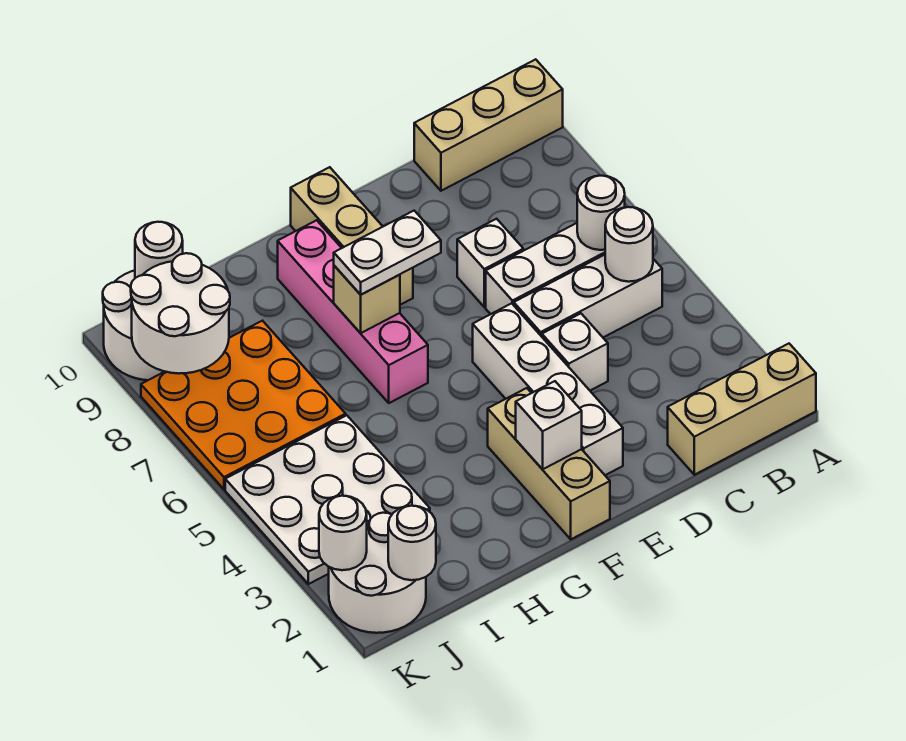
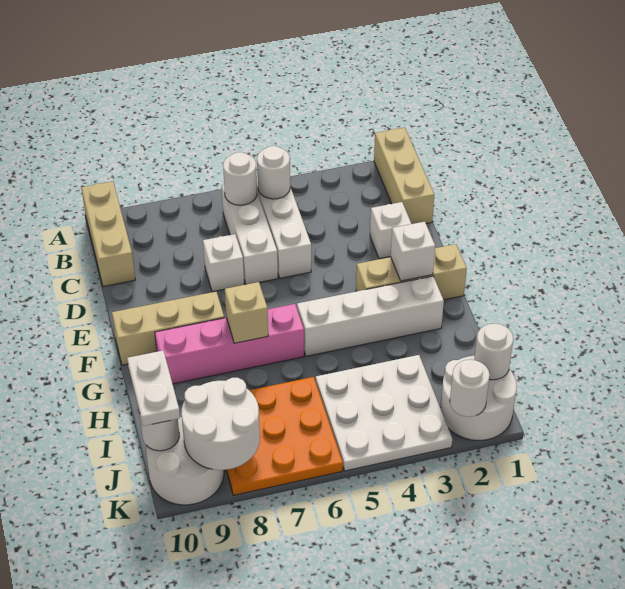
white brick D4 level 1 -> white brick D2 level 1
white brick E2:E5 level 1 -> white brick G2:G5 level 1
white plate F7:G7 level 3 -> white plate I10:J10 level 3

